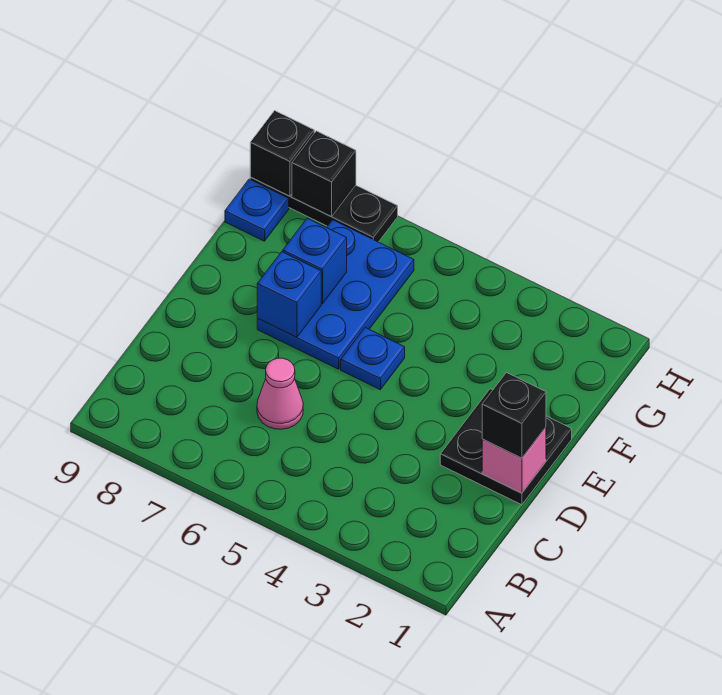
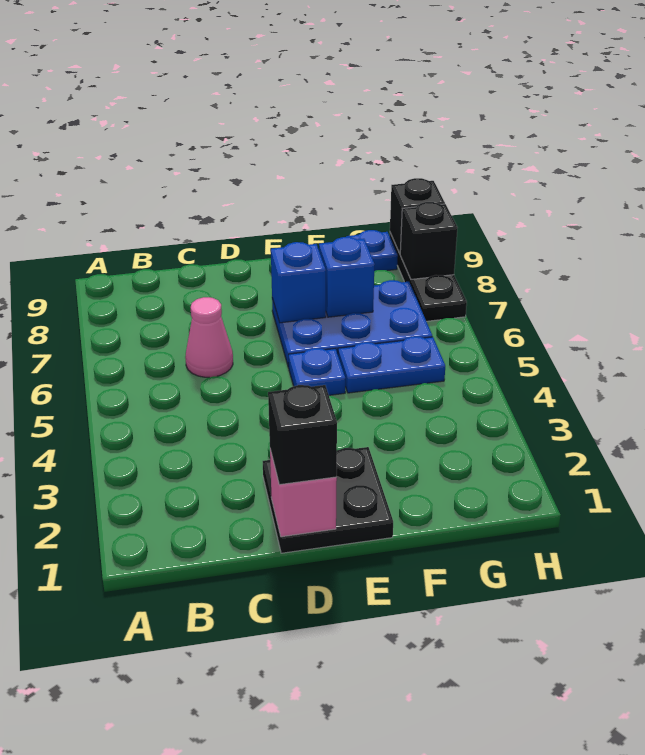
none -> blue plate F5:G5 level 1

